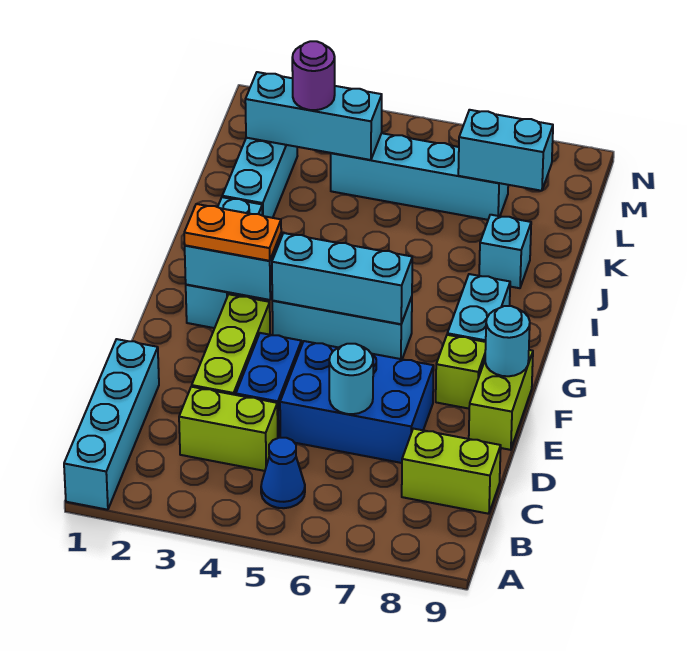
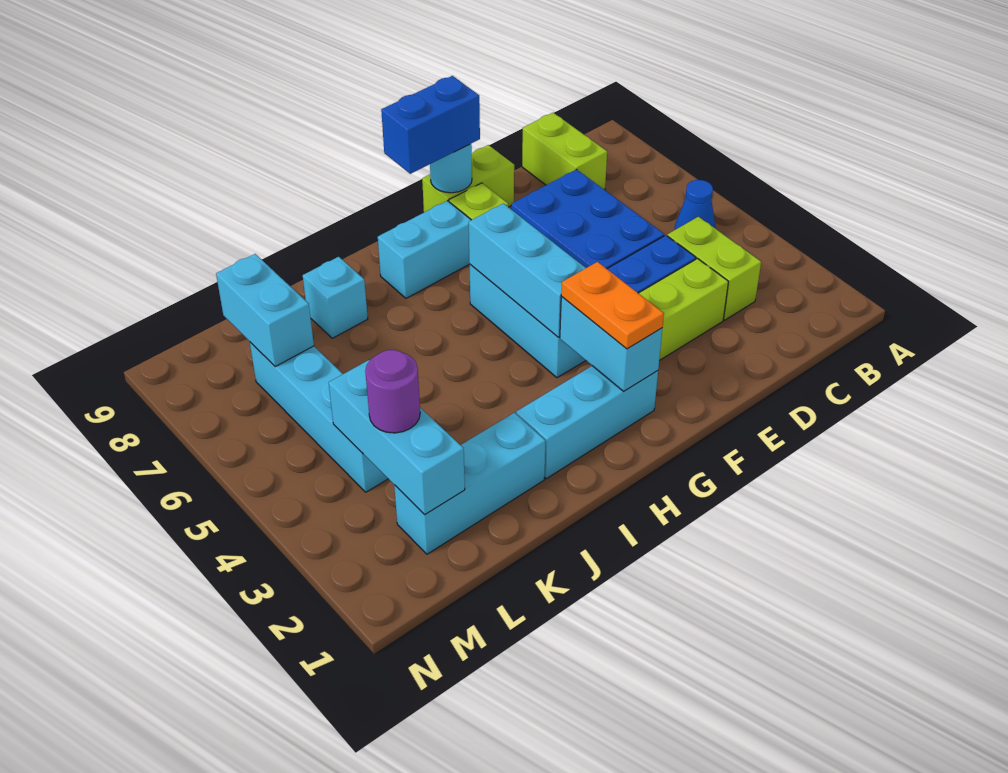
cyan brick A1:D1 level 1 -> none
cyan round brick D6 level 2 -> none
none -> blue brick F9:G9 level 3

